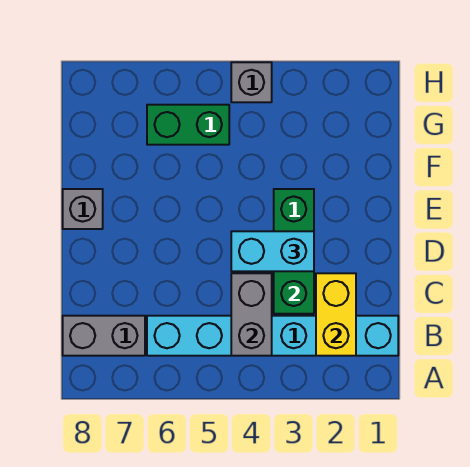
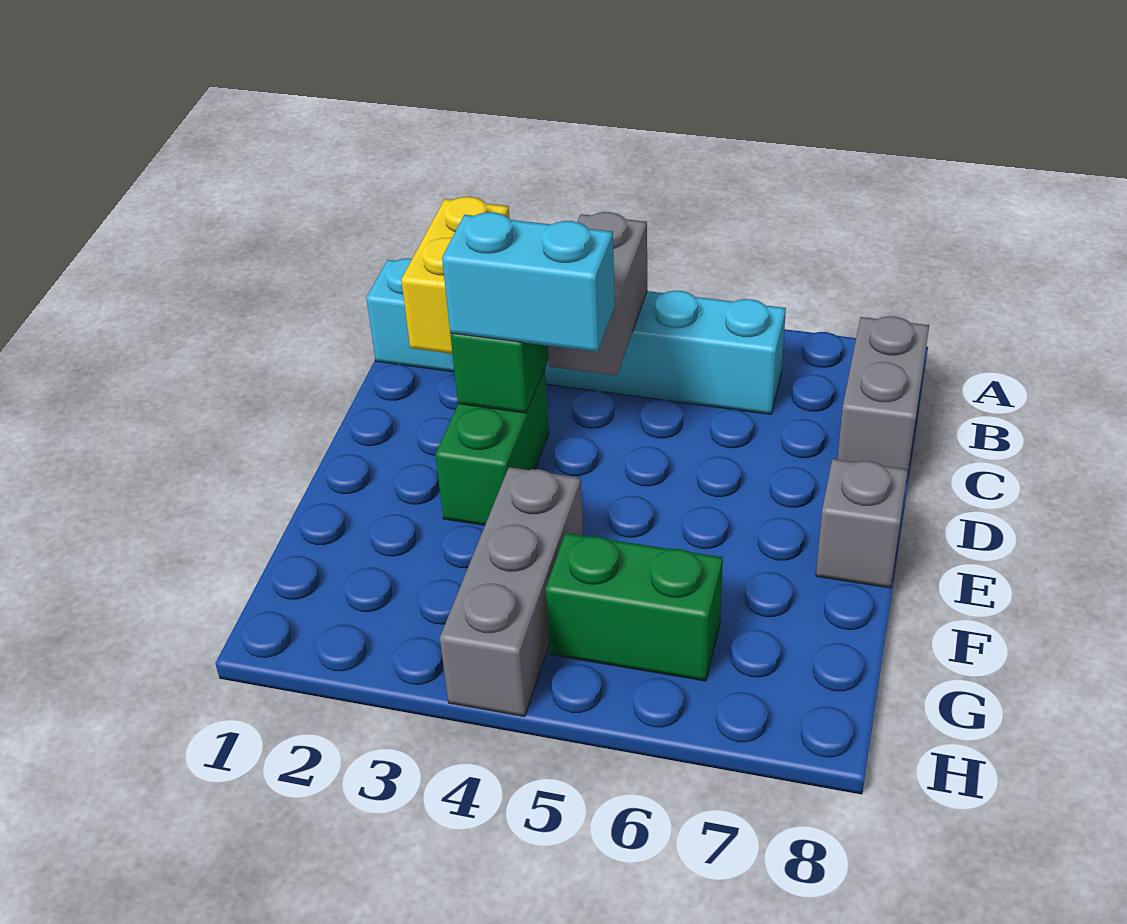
grey brick B7:B8 level 1 -> grey brick B8:C8 level 1
grey brick H4 level 1 -> grey brick F4:H4 level 1

